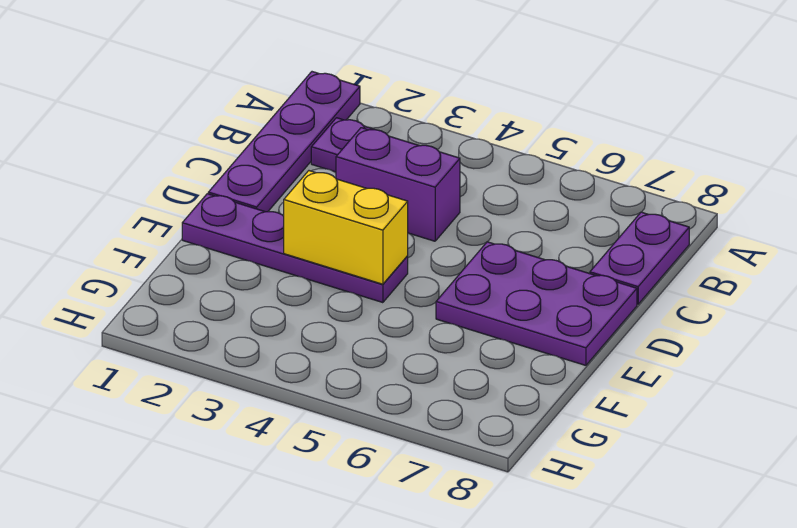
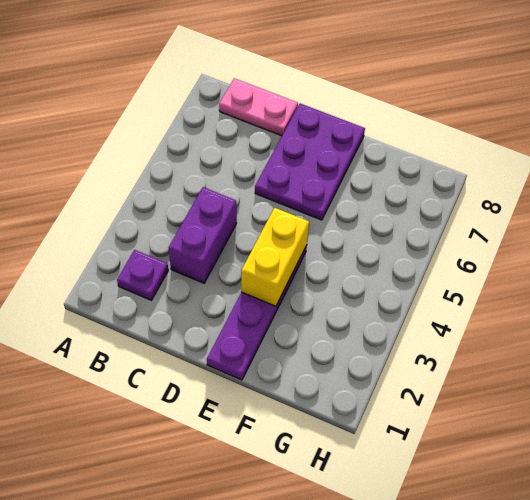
purple plate A1:D1 level 1 -> none
purple plate B8:C8 level 1 -> pink plate B8:C8 level 1

